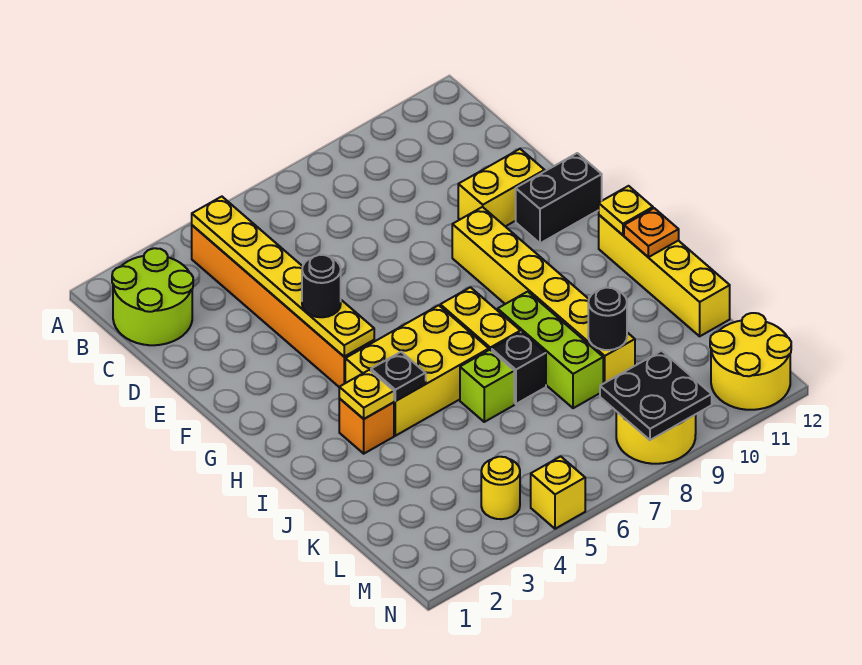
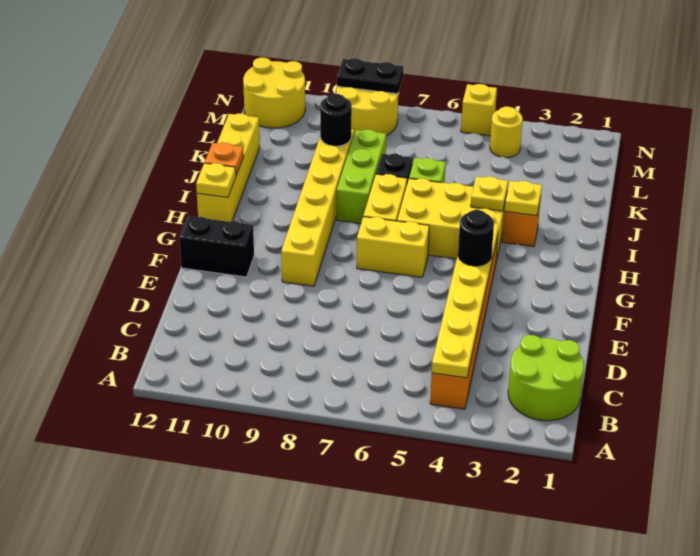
yellow brick E10:E11 level 1 -> yellow brick G6:G7 level 1
black plate I4 level 2 -> yellow plate I4 level 2
black plate M8:N9 level 2 -> black plate N8:N9 level 2

